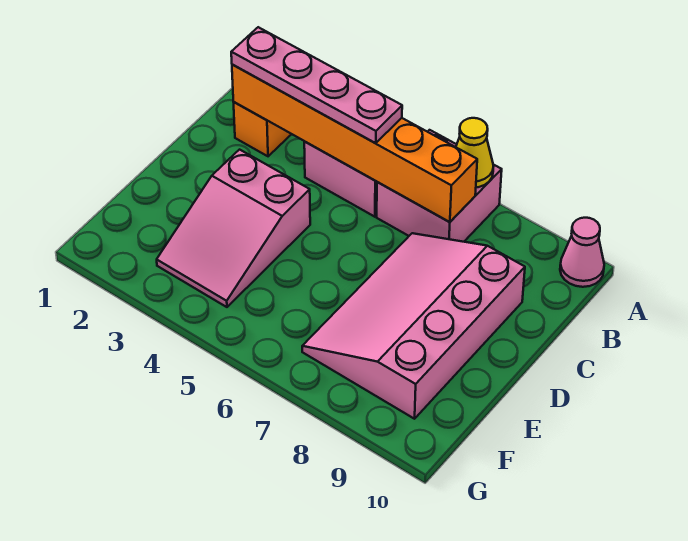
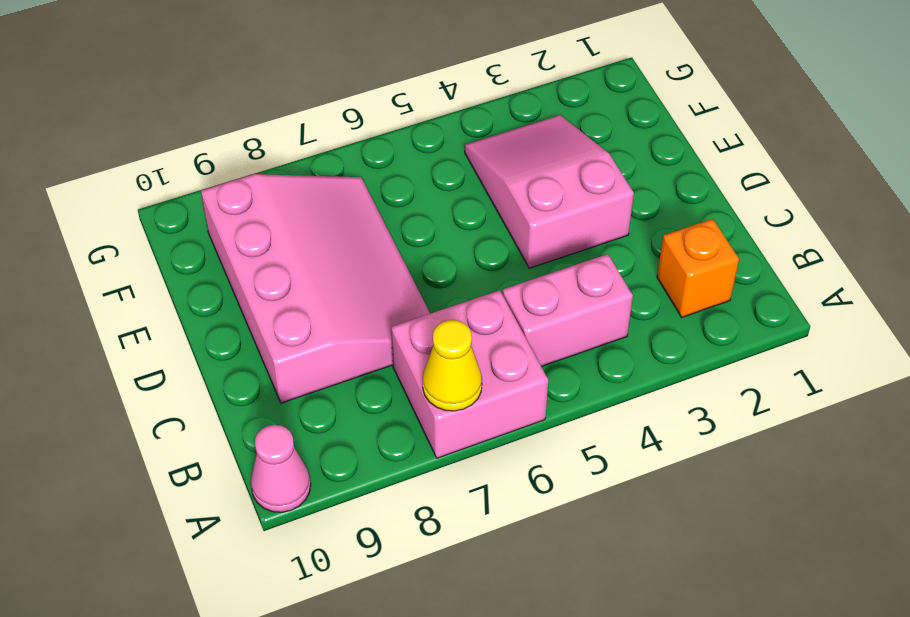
orange brick B2:B7 level 2 -> none
pink plate B2:B5 level 3 -> none

